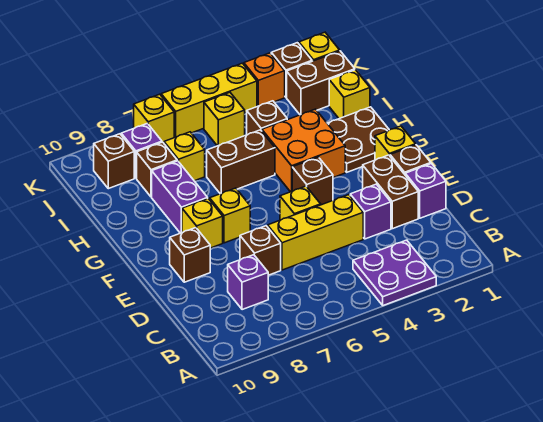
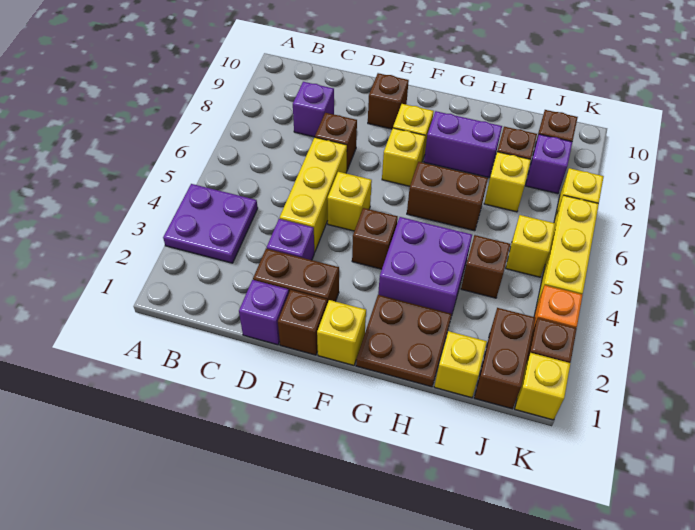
orange brick G3:H4 level 1 -> purple brick G3:H4 level 1
brown brick H5:H6 level 1 -> brown brick G6:H6 level 1

